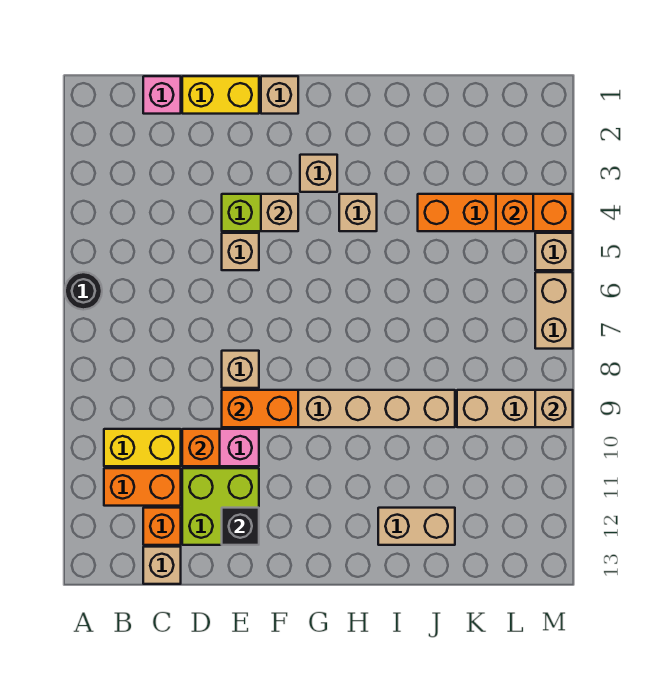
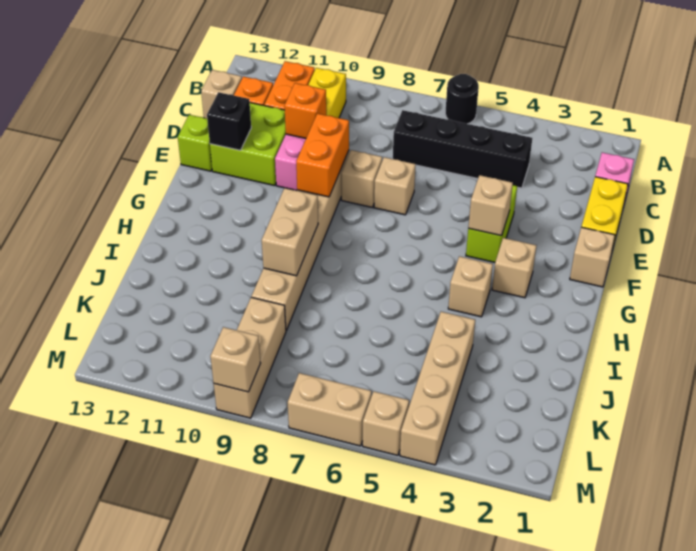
none -> black brick C4:C7 level 1
tan brick E5 level 1 -> tan brick E7 level 1
none -> lime brick E13 level 1
tan brick I12:J12 level 1 -> tan brick H9:I9 level 2
orange brick J4:M4 level 1 -> tan brick J4:M4 level 1
orange brick L4 level 2 -> none

